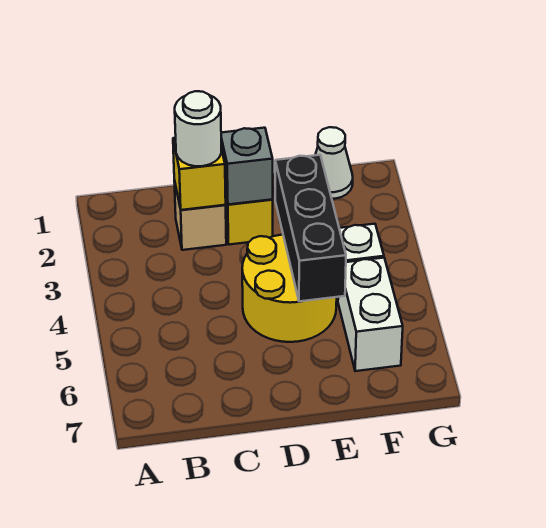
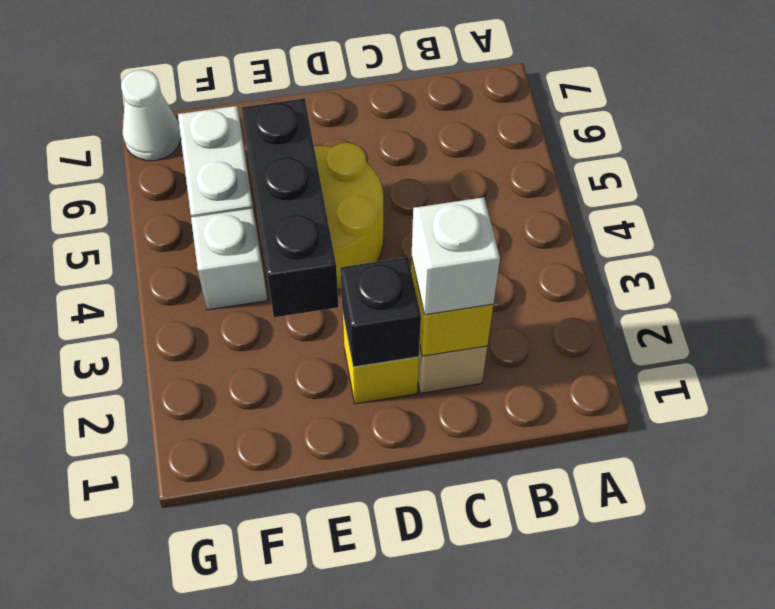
white round brick C2 level 3 -> white brick C2 level 3
grey brick D2 level 2 -> black brick D2 level 2
white cone F1 level 1 -> white cone G7 level 1

